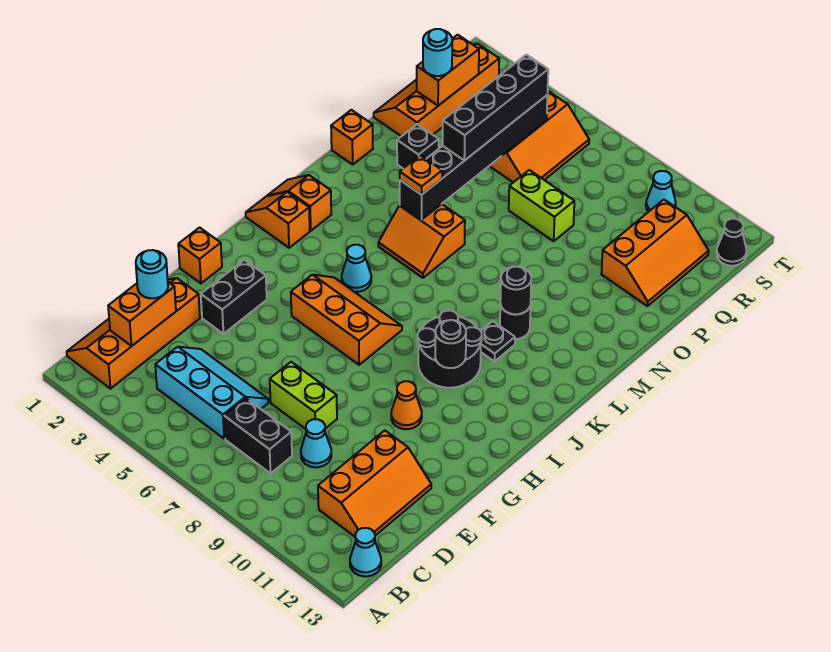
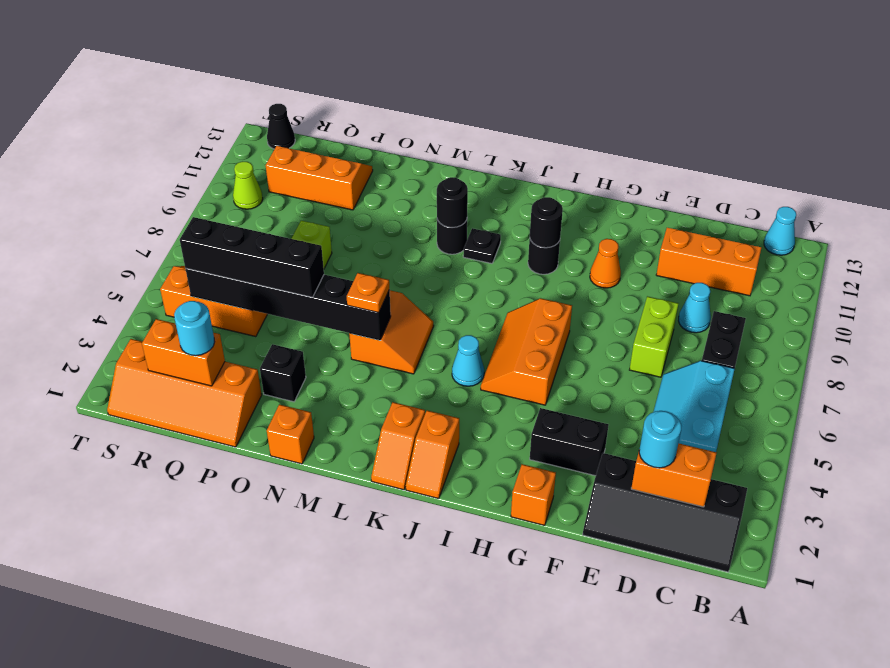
orange slope B1:E2 level 1 top 2 -> black slope B1:E2 level 1 top 2
black round brick I9:J10 level 1 -> black round brick I10 level 1
cyan cone S10 level 1 -> lime cone S10 level 1

